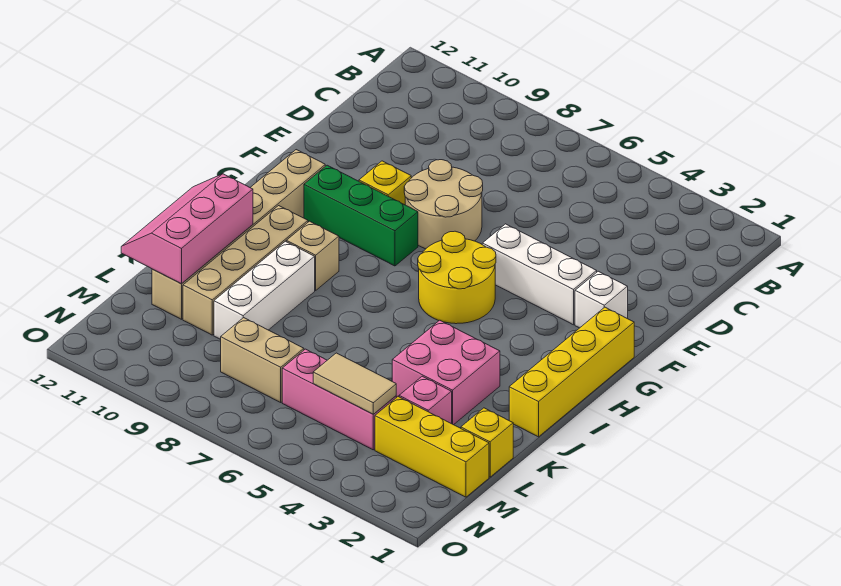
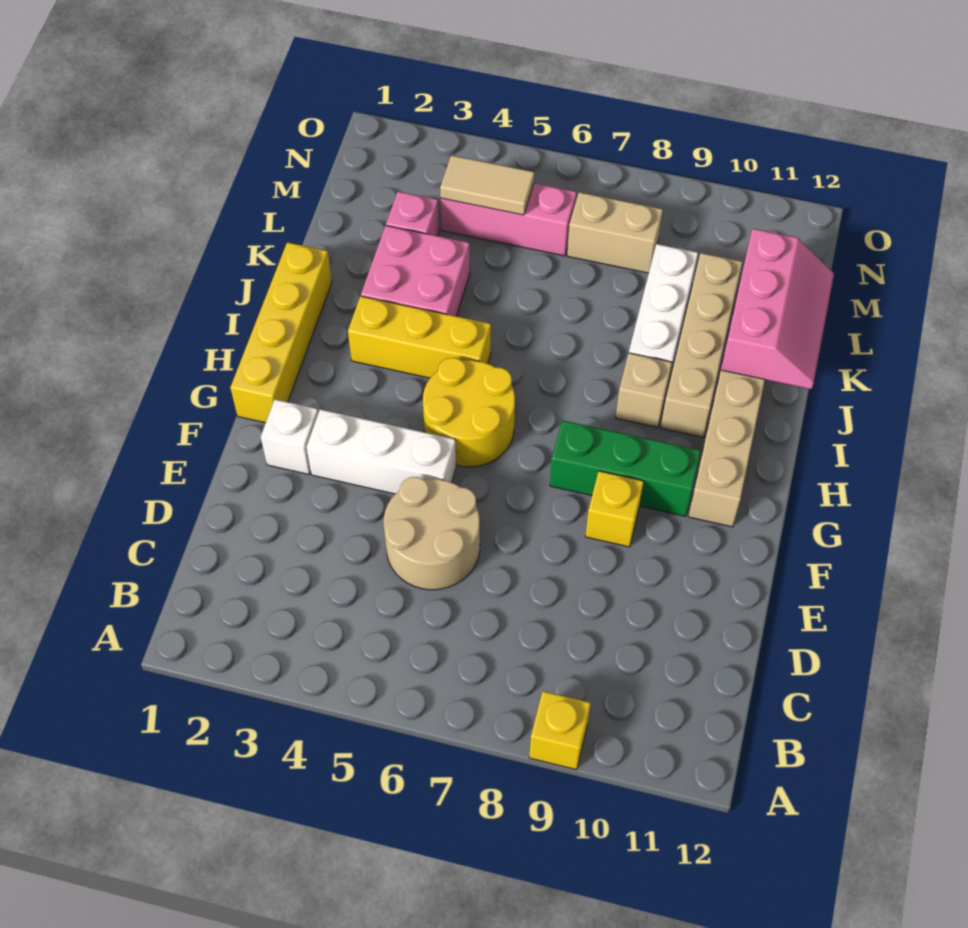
tan round brick E7:F8 level 1 -> tan round brick D5:E6 level 1
yellow brick L1 level 1 -> yellow brick A9 level 1
yellow brick M1:M3 level 1 -> yellow brick I3:I5 level 1

